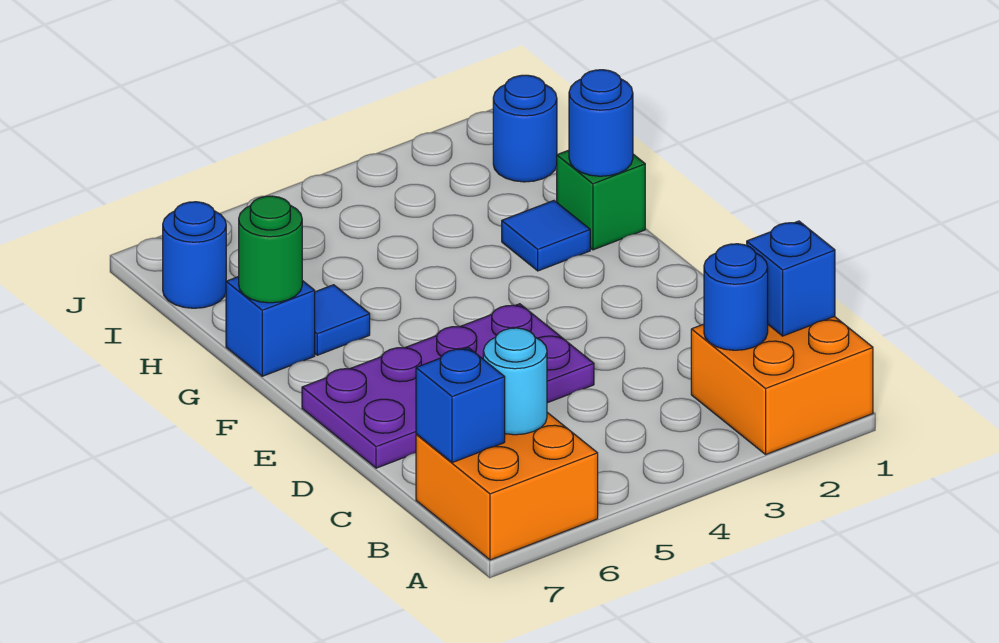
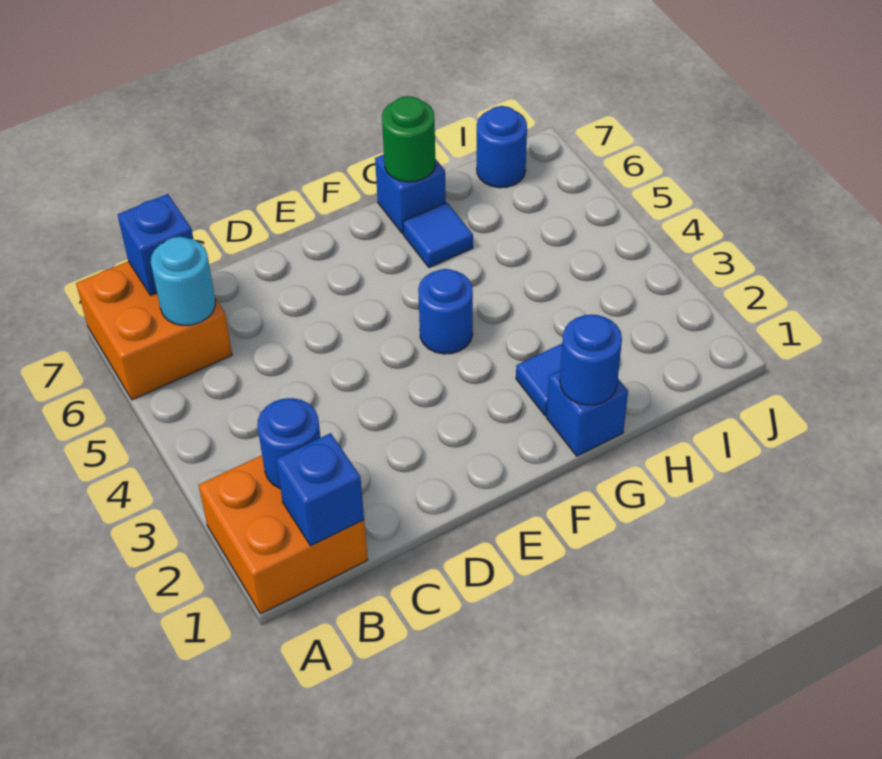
purple plate D4:E7 level 1 -> none
green brick G1 level 1 -> blue brick G1 level 1
blue round brick I1 level 1 -> blue round brick F4 level 1

